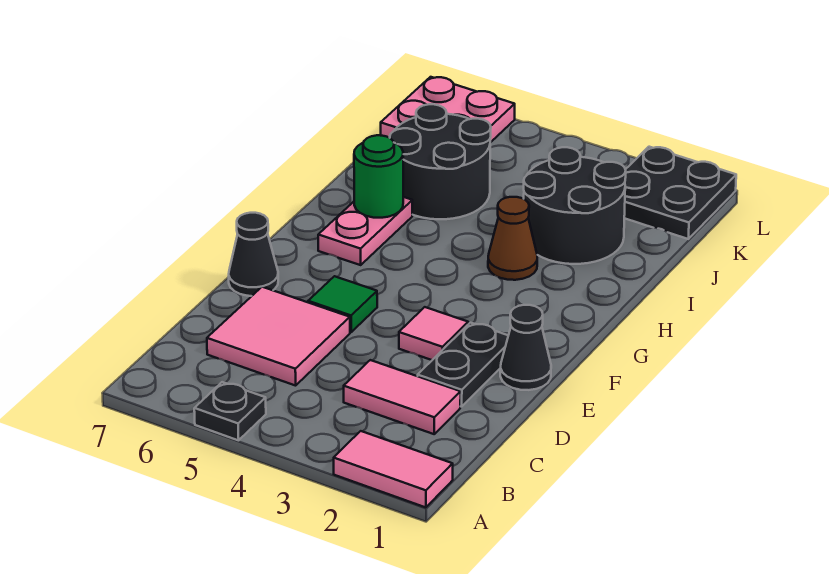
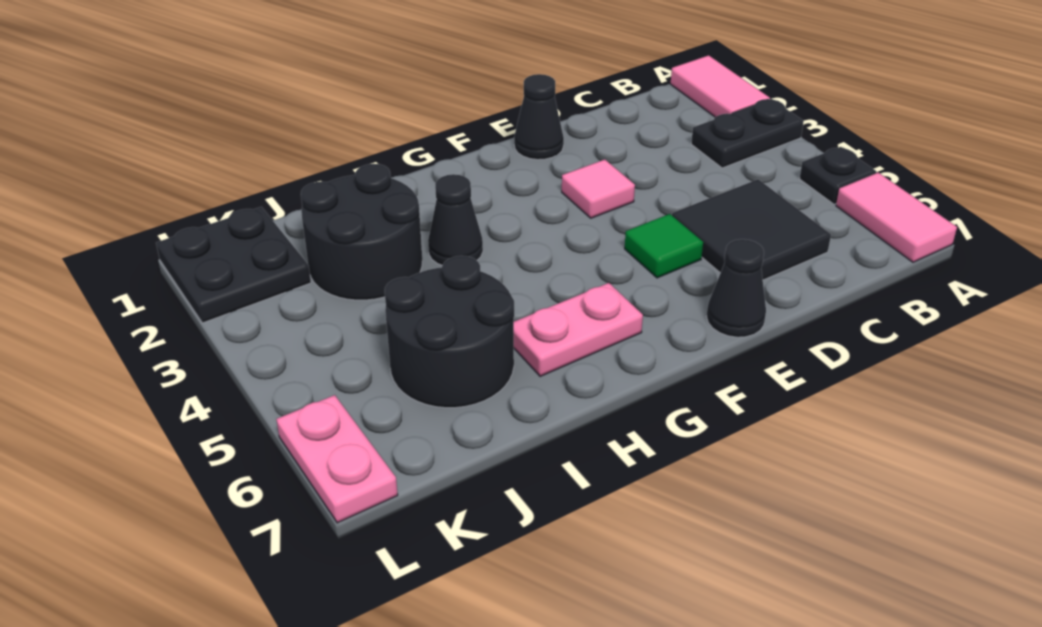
pink tile C2:C3 level 1 -> pink tile A6:A7 level 1
pink tile C5:D6 level 1 -> black tile C5:D6 level 1
black plate D2:E2 level 1 -> black plate A3:B3 level 1
brown cone H3 level 1 -> black cone H3 level 1
green round brick H6 level 2 -> none
pink plate K6:L7 level 1 -> pink plate L6:L7 level 1

